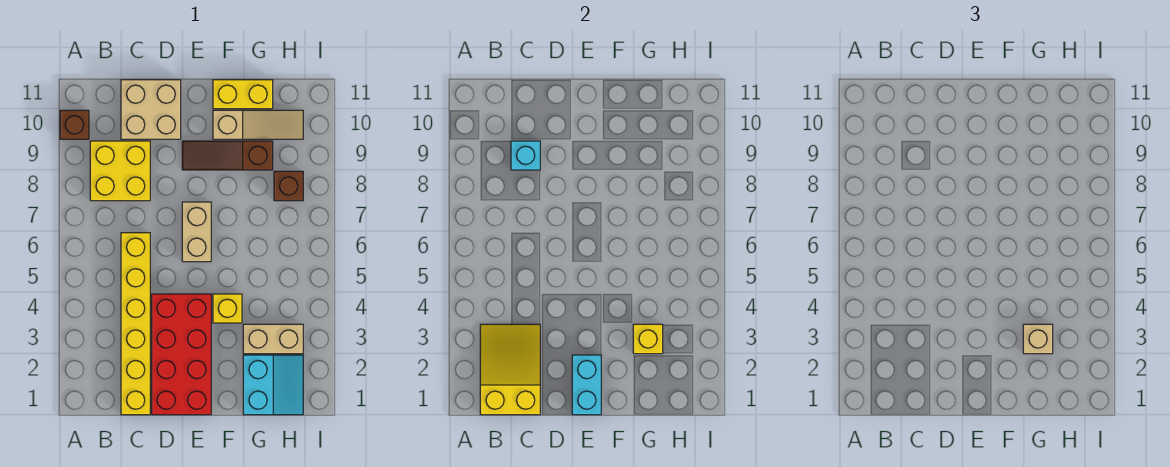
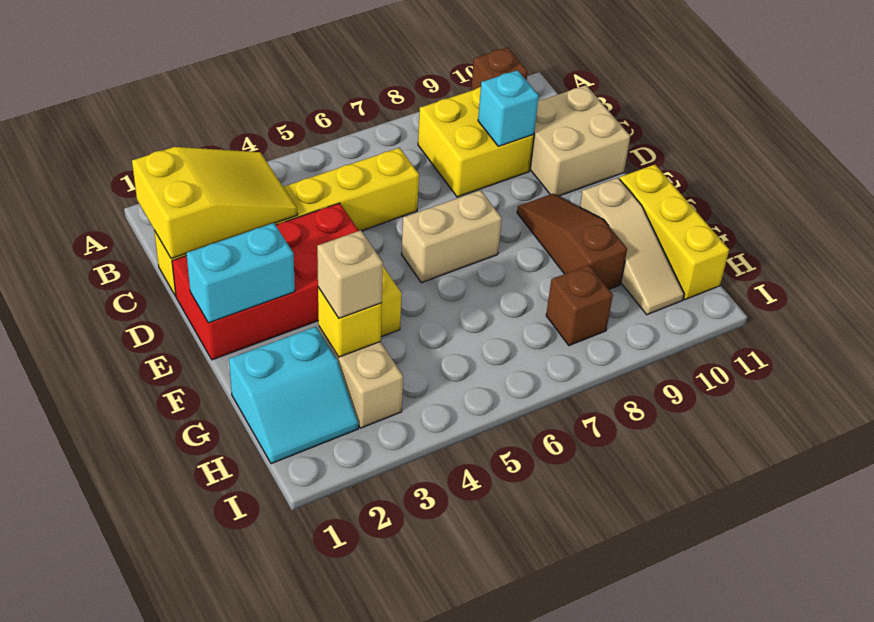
yellow brick F11:G11 level 1 -> yellow brick F11:H11 level 1

